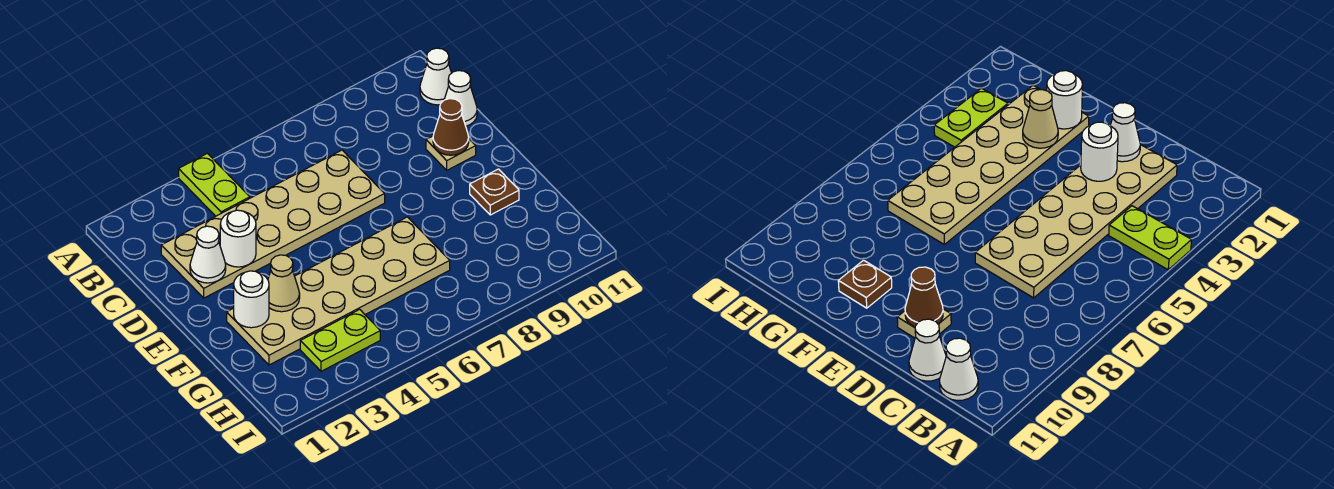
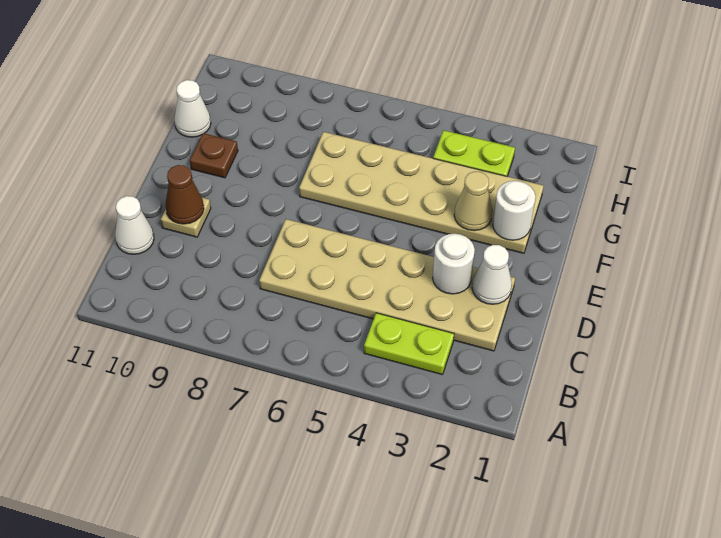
lime plate A4:B4 level 1 -> lime plate B3:B4 level 1
white cone B11 level 1 -> white cone G11 level 1

